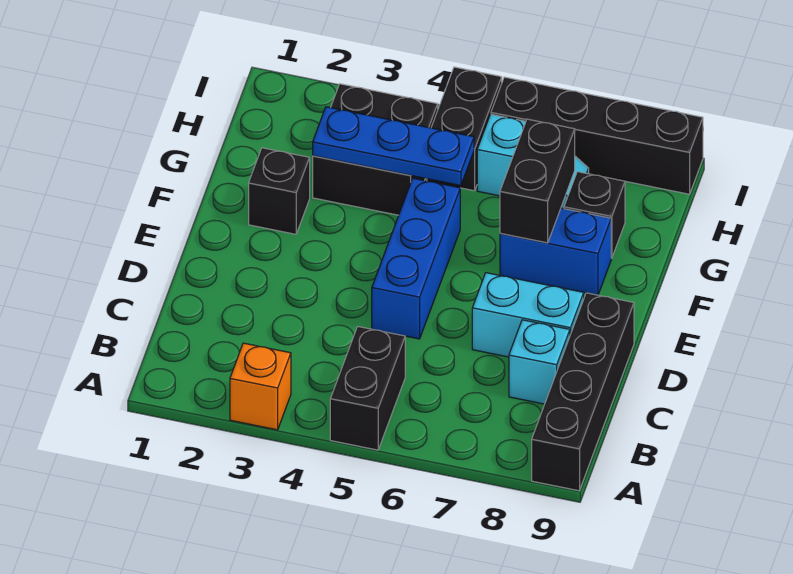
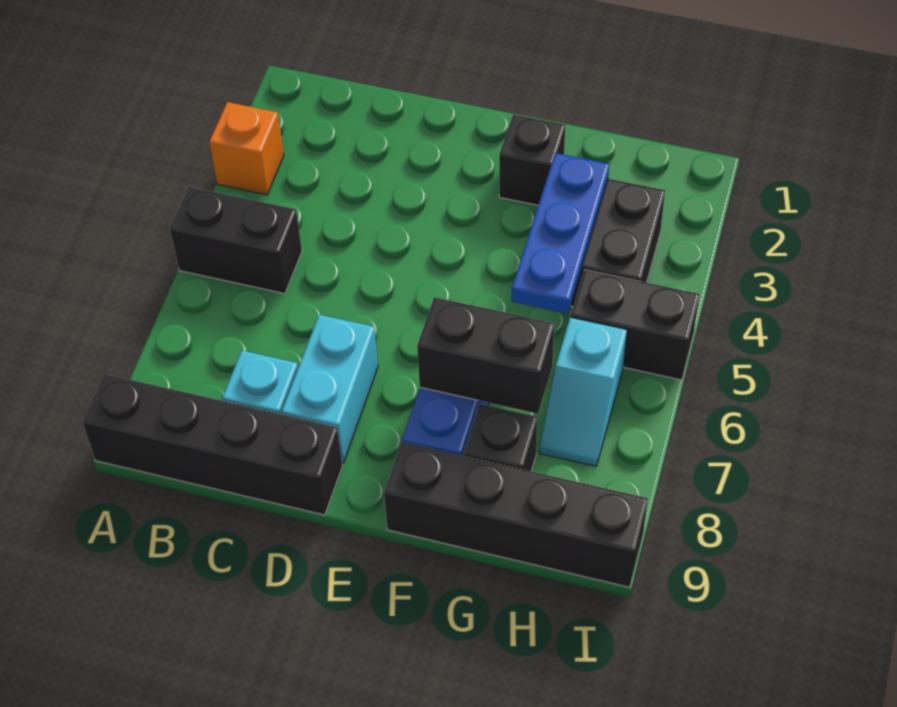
blue brick D5:F5 level 1 -> none
black brick I6:I9 level 1 -> black brick F9:I9 level 1

